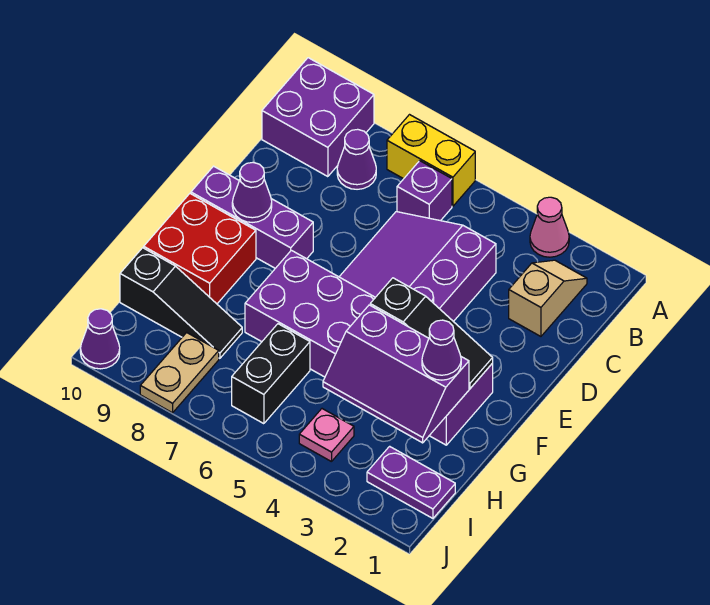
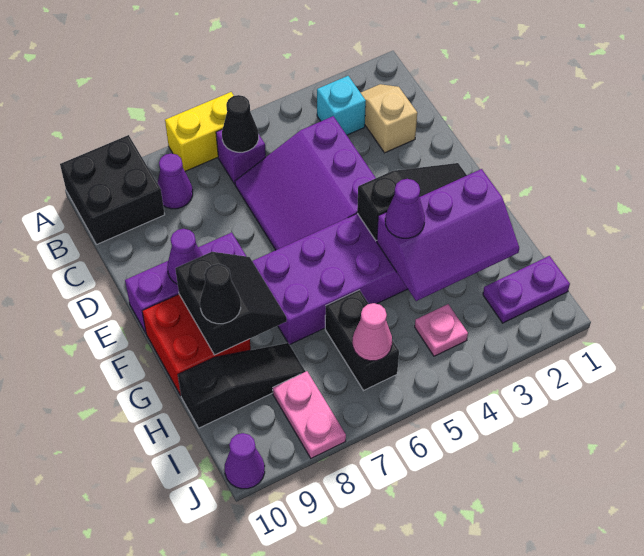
pink cone A3 level 1 -> pink cone I6 level 2
purple brick A9:B10 level 1 -> black brick A9:B10 level 1
none -> cyan brick B3 level 1
none -> black cone B6 level 2
none -> black slope F8:G9 level 2 top 9
purple cone G2 level 3 -> purple cone G4 level 3
none -> black cone G9 level 3
tan plate I8:J8 level 1 -> pink plate I8:J8 level 1

